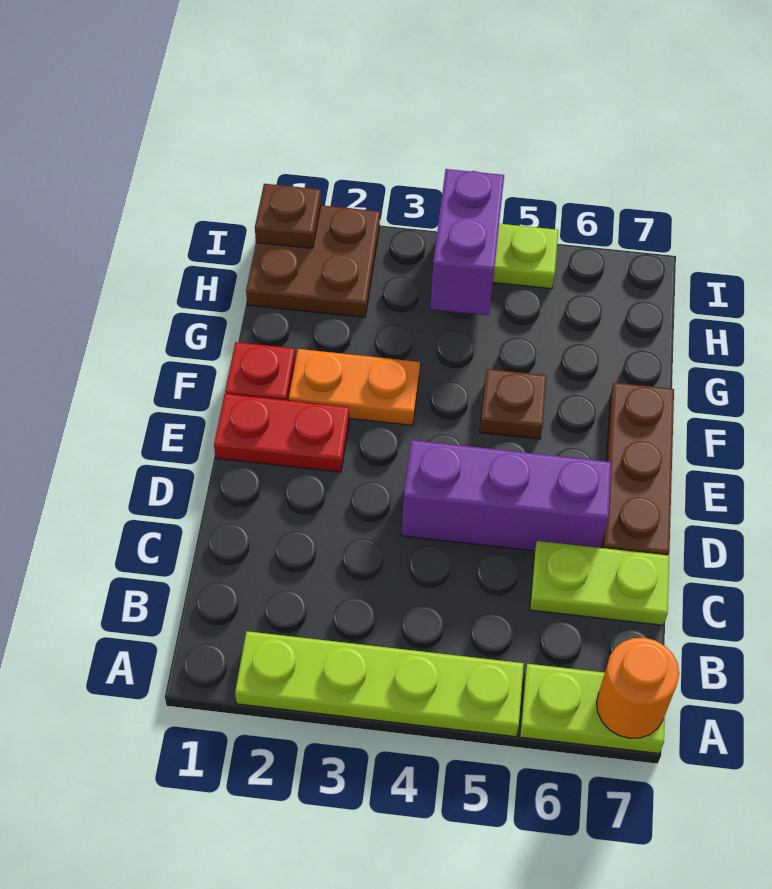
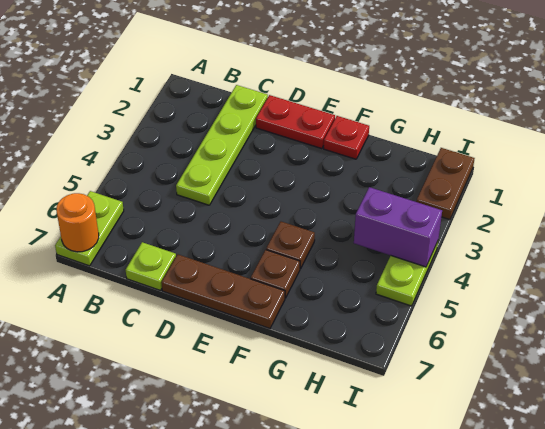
lime plate A2:A5 level 1 -> lime plate C1:C4 level 1
lime plate C6:C7 level 1 -> lime plate C7 level 1
purple brick D4:D6 level 1 -> none
red plate E1:E2 level 1 -> red plate D1:E1 level 1
orange plate F2:F3 level 1 -> none
brown plate H1:I2 level 1 -> brown plate I1:I2 level 1
brown plate I1 level 2 -> brown plate F6 level 1

